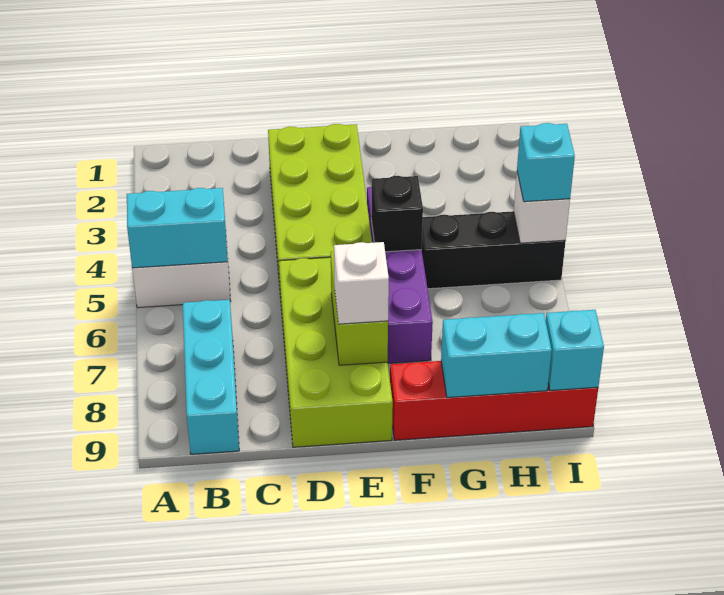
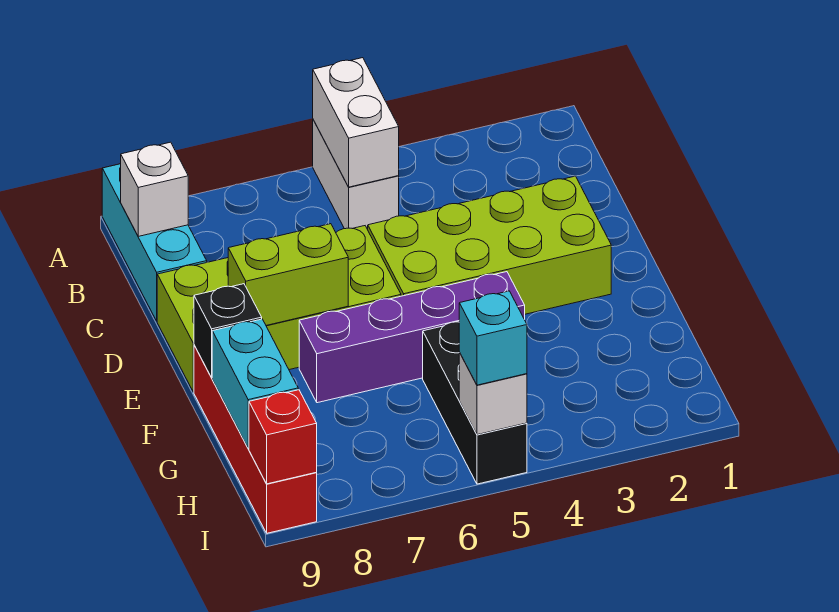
cyan brick A5:B5 level 2 -> white brick A5:B5 level 2
cyan brick B7:B9 level 1 -> cyan brick A9:C9 level 1
white brick E8 level 3 -> white brick B9 level 2
black brick F5 level 2 -> black brick F9 level 2
cyan brick I9 level 2 -> red brick I9 level 2

